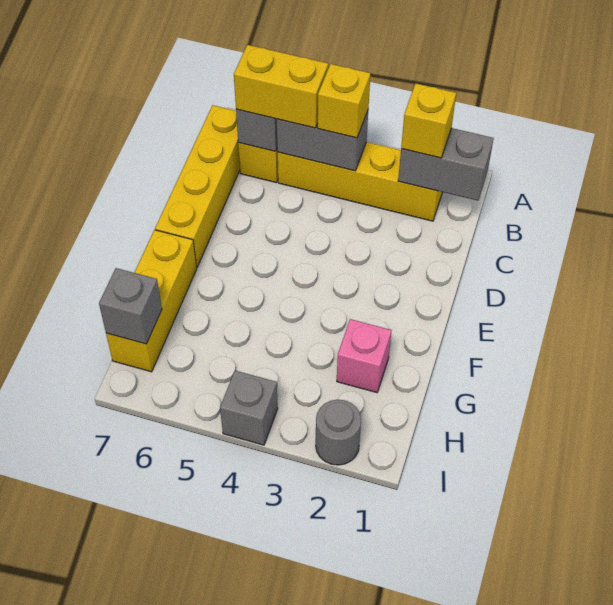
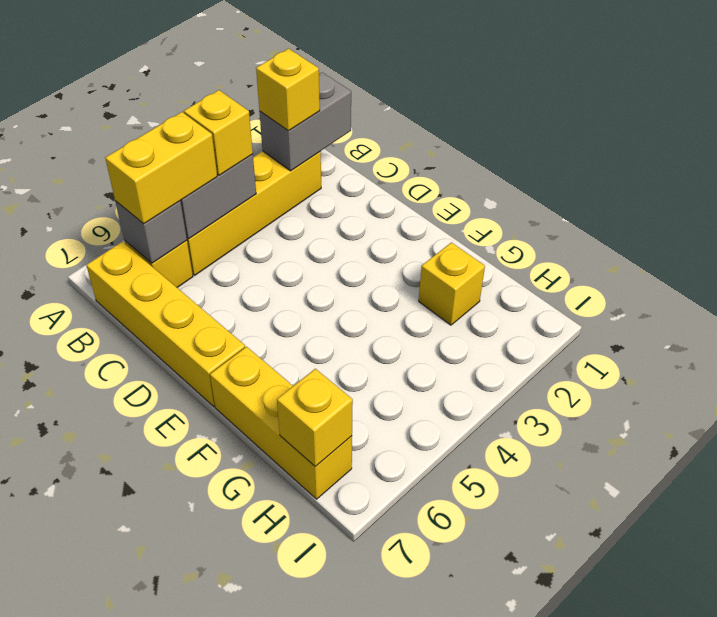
pink brick G2 level 1 -> yellow brick G2 level 1
grey brick H7 level 2 -> yellow brick H7 level 2
grey round brick I2 level 1 -> none
grey brick I4 level 1 -> none

